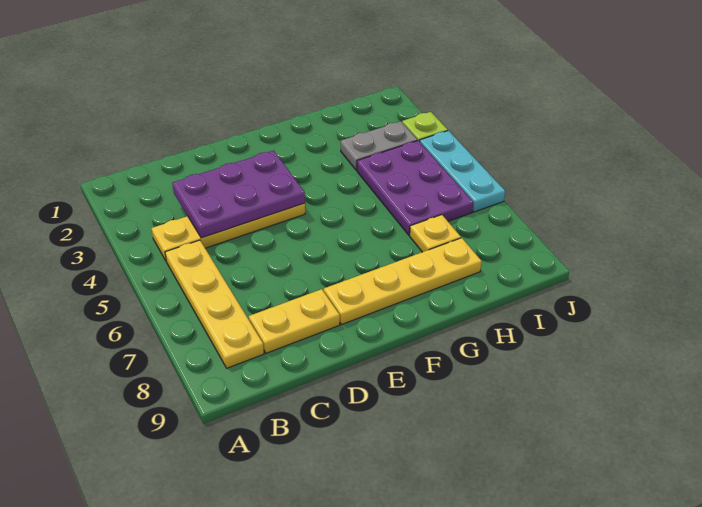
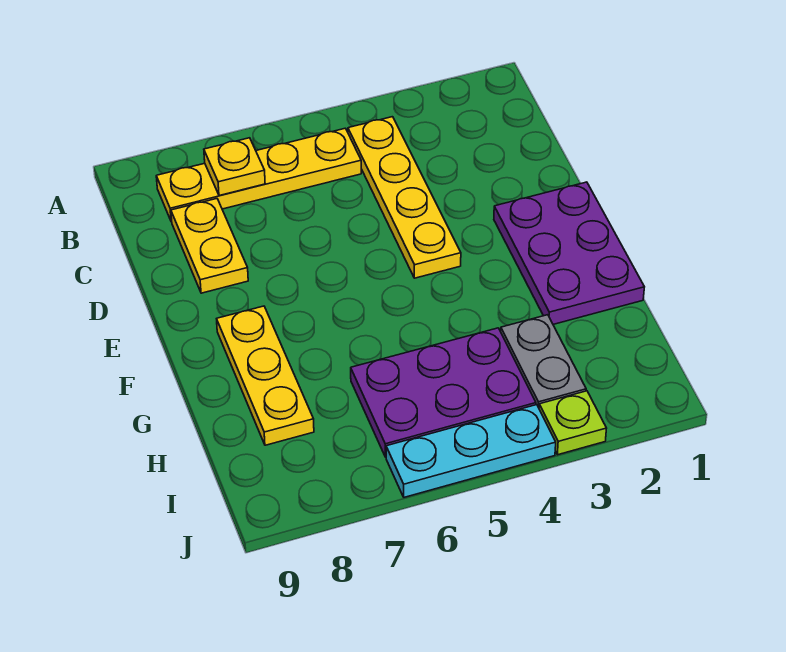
purple plate C3:E4 level 2 -> purple plate E1:G2 level 1
yellow plate E8:H8 level 1 -> yellow plate F8:H8 level 1
yellow plate H7 level 1 -> yellow plate B7 level 2

